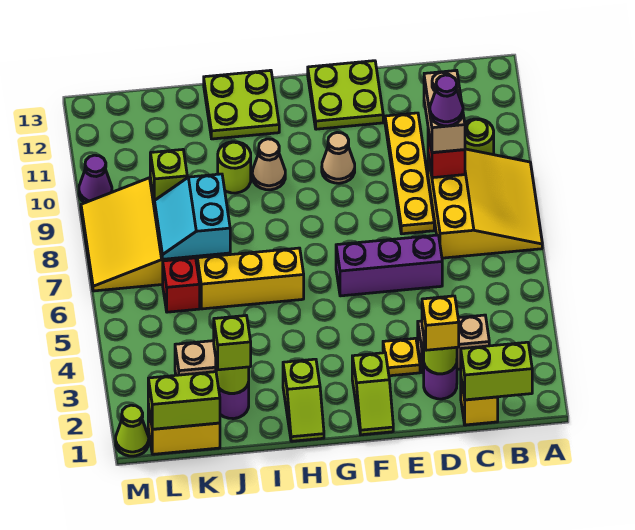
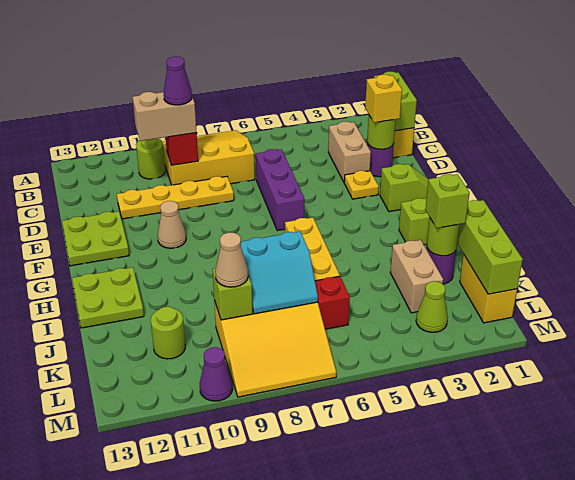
tan cone H10 level 1 -> tan cone K9 level 3
lime round brick I10 level 1 -> lime round brick K11 level 1
lime brick K1:L1 level 2 -> lime brick J1:L1 level 2
lime cone M1 level 1 -> lime cone L3 level 1

